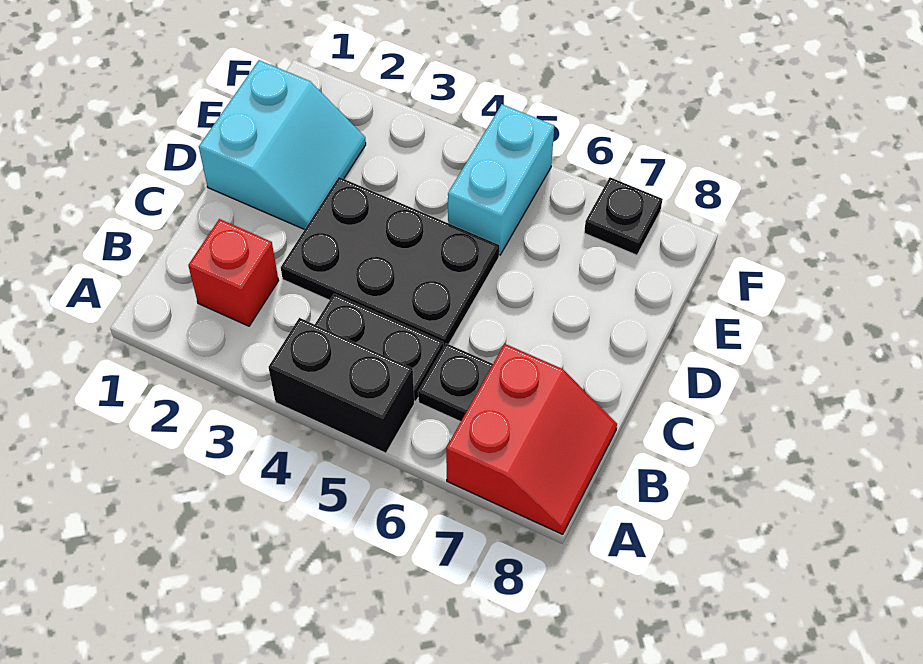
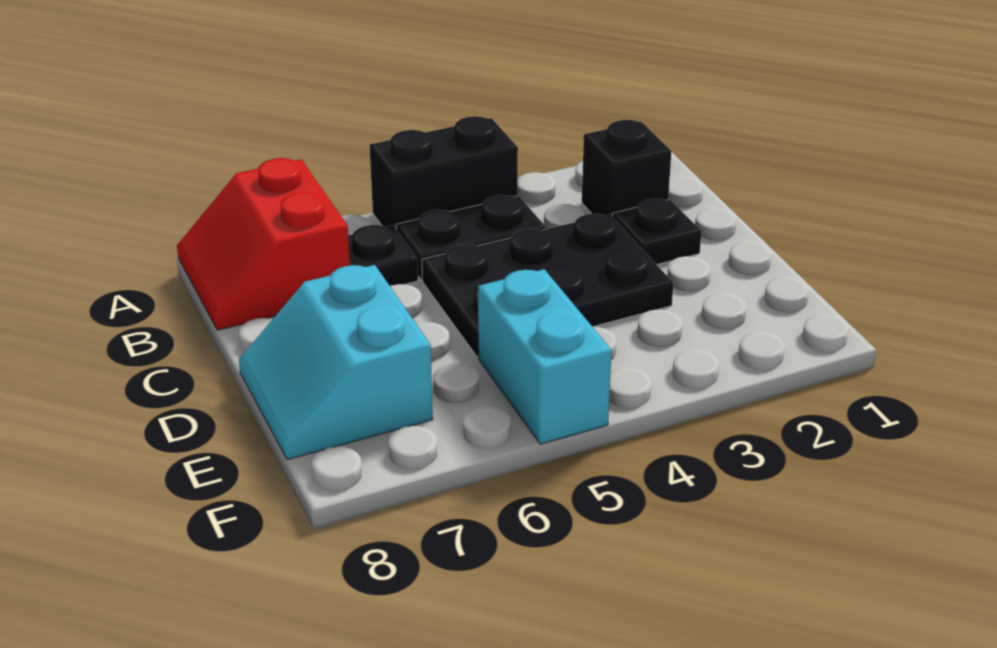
red brick B2 level 1 -> black brick B2 level 1
cyan slope D1:E2 level 1 top 1 -> cyan slope D7:E8 level 1 top 7
black plate F7 level 1 -> black plate C2 level 1

